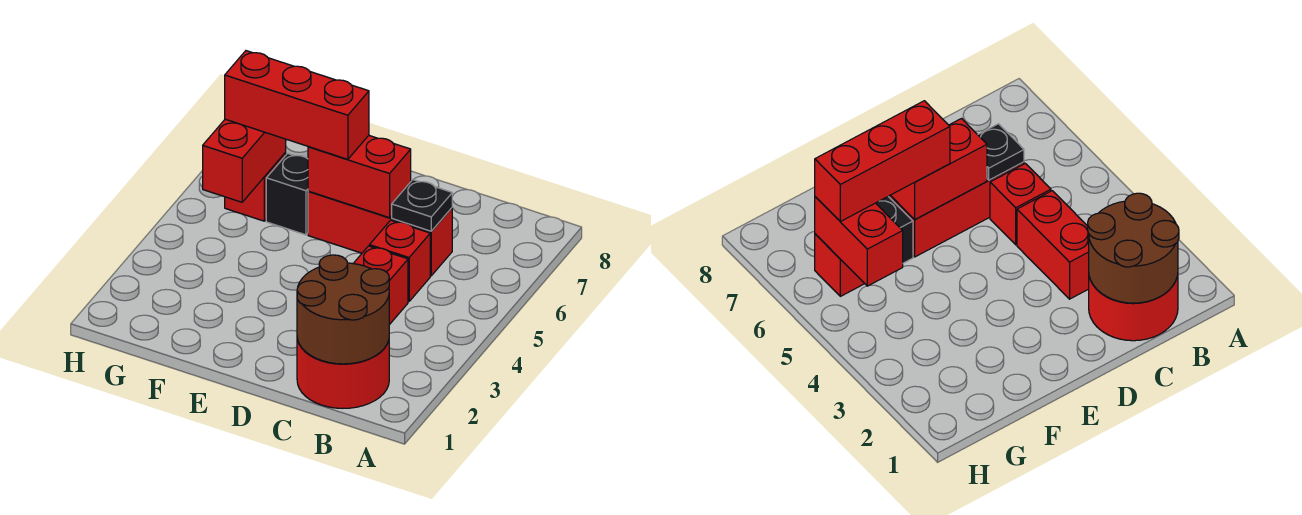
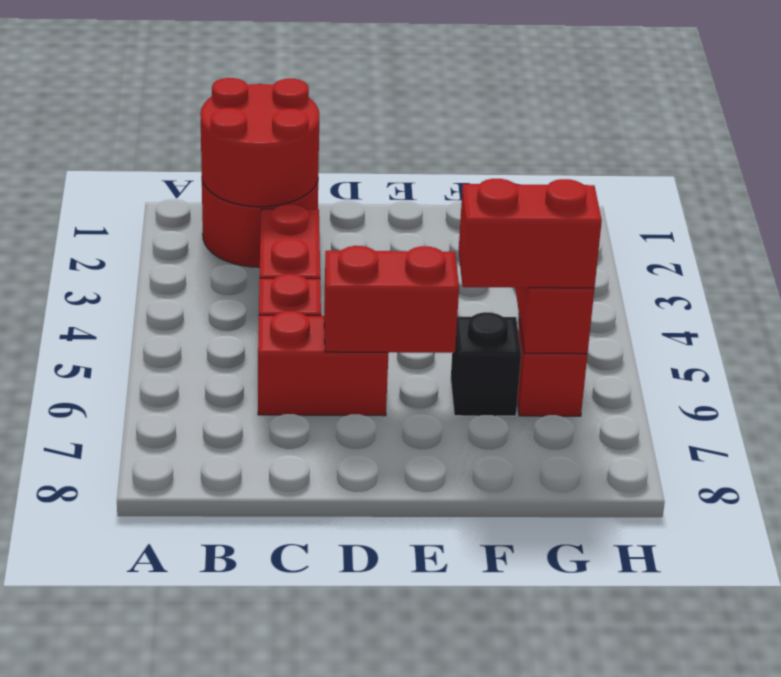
brown round brick B1:C2 level 2 -> red round brick B1:C2 level 2
red brick C6:E6 level 1 -> red brick C6:D6 level 1
black plate C6 level 2 -> none
red brick E6:G6 level 3 -> red brick F6:G6 level 3

